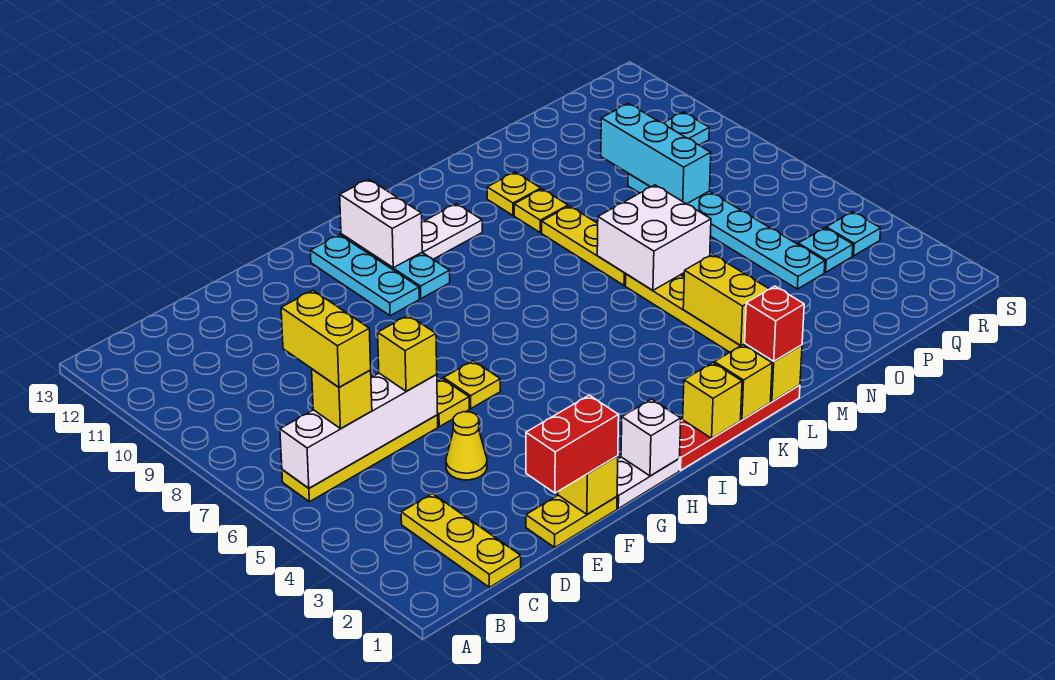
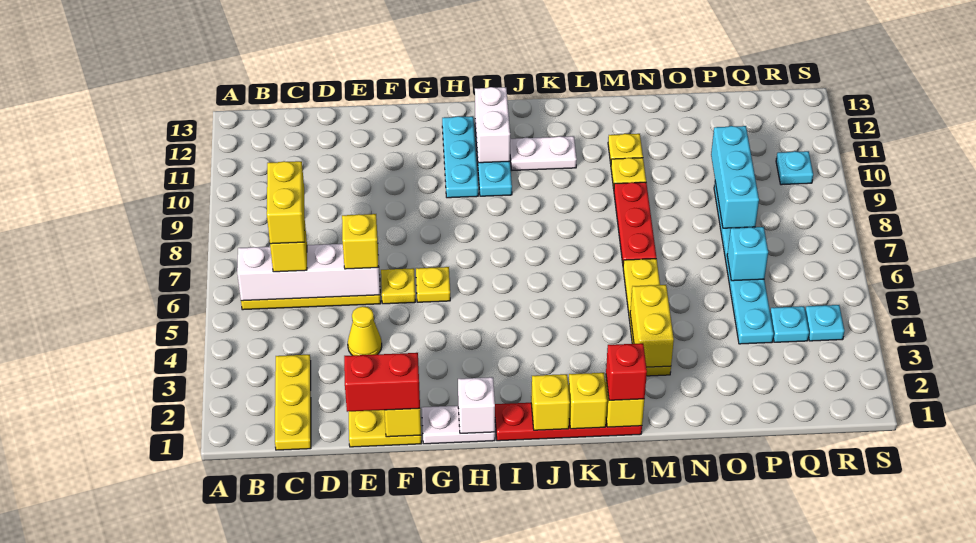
white brick M6:N7 level 2 -> none
yellow plate M7:M9 level 1 -> red plate M7:M9 level 1
none -> cyan brick P6 level 2

